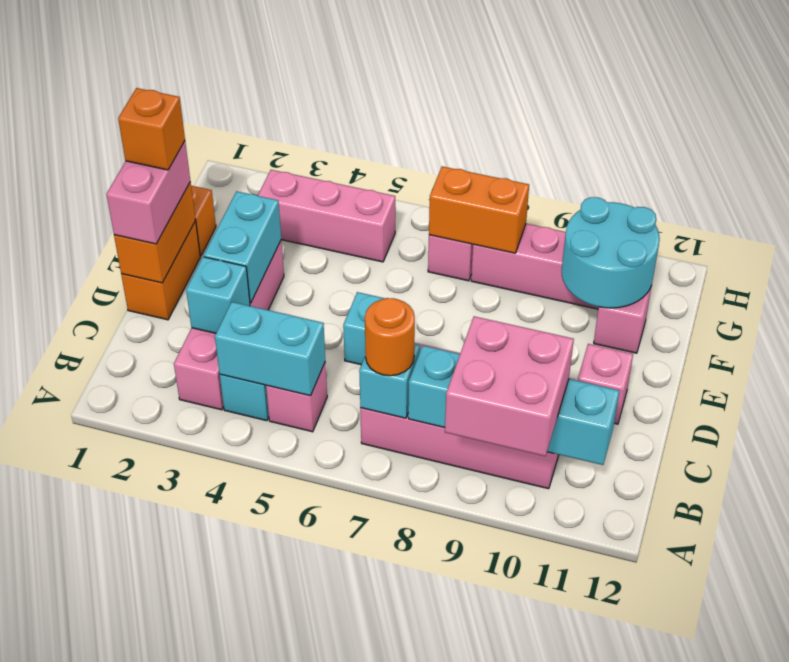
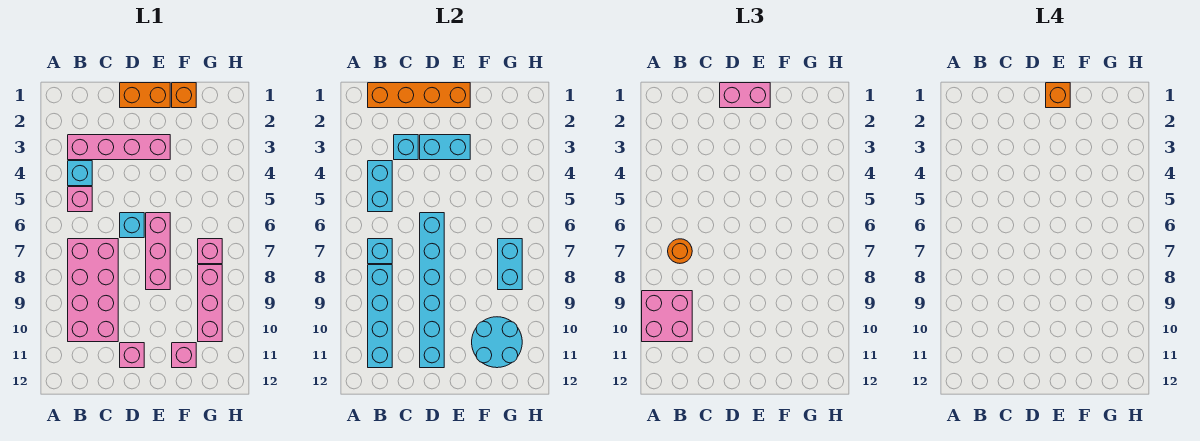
orange brick D1:E1 level 2 -> orange brick B1:E1 level 2
none -> cyan brick D6:D11 level 2
pink brick G3:G5 level 1 -> pink brick E6:E8 level 1
orange brick G7:G8 level 2 -> cyan brick G7:G8 level 2

